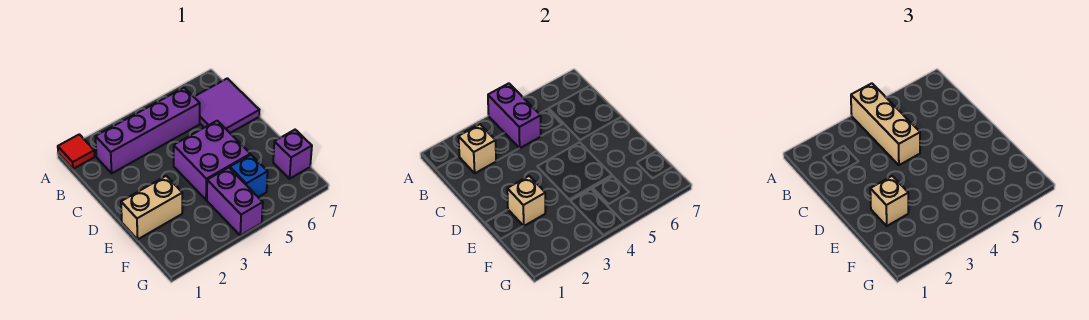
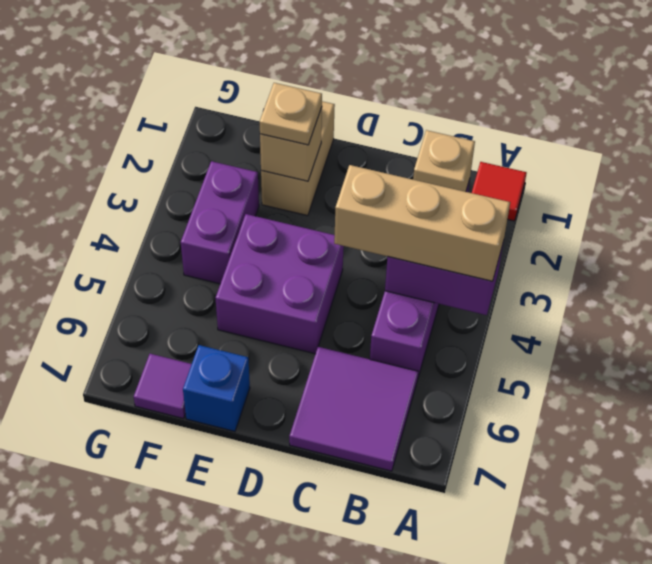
tan brick E2 level 3 -> tan plate E2 level 3
purple brick F4:G4 level 1 -> purple brick F3:F4 level 1
blue brick F5 level 1 -> blue brick E7 level 1
purple brick F7 level 1 -> purple tile F7 level 1

